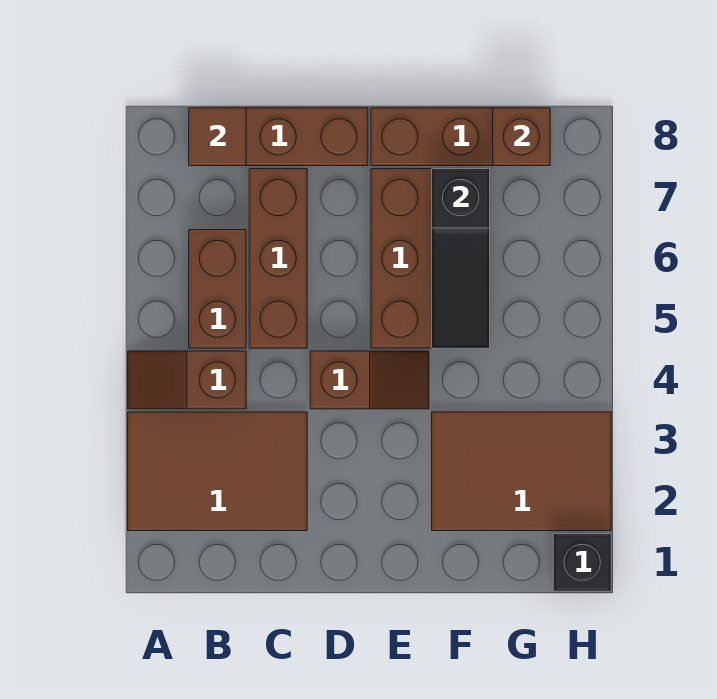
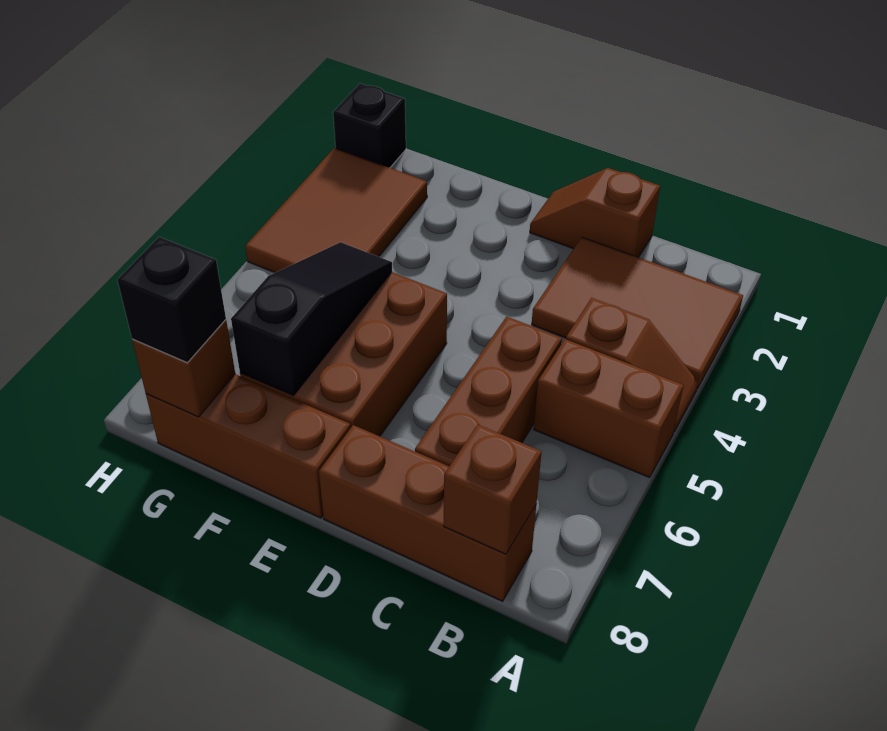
brown brick B5:B6 level 1 -> brown brick A5:B5 level 1
brown tile B8 level 2 -> brown brick B8 level 2
brown slope D4:E4 level 1 top D -> brown slope C1:D1 level 1 top C
brown tile F2:H3 level 1 -> brown tile G2:H4 level 1
none -> black brick G8 level 3

